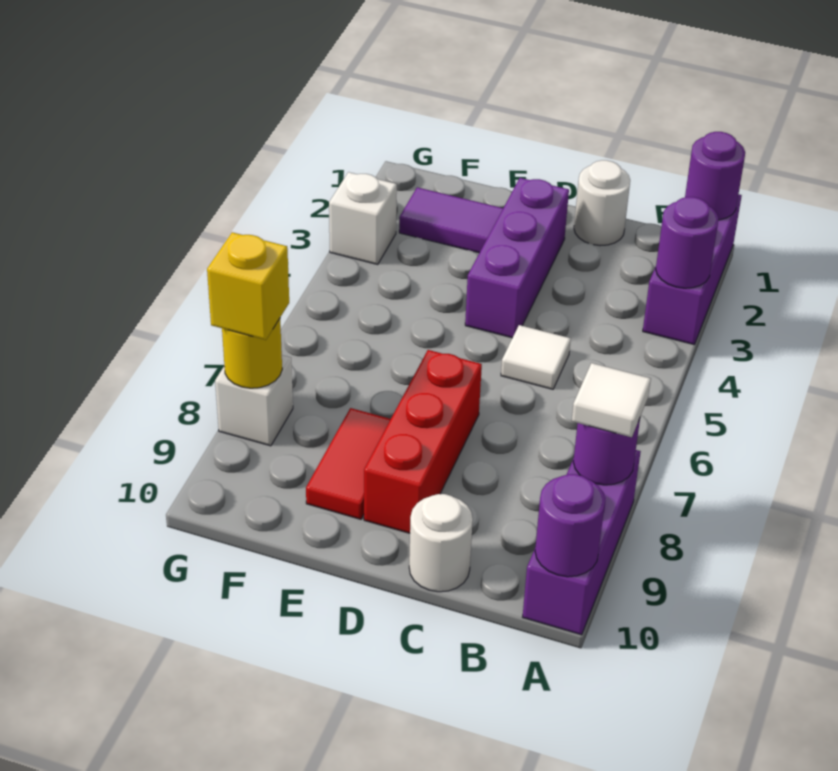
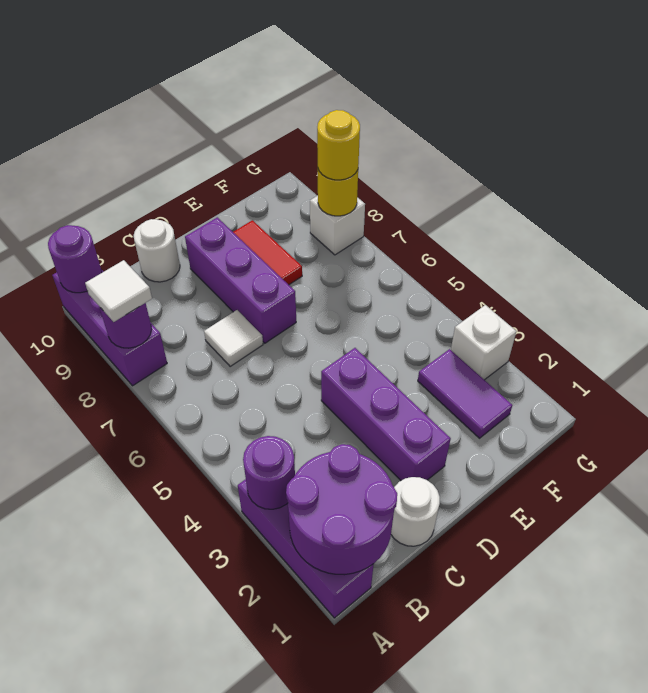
purple round brick A1 level 2 -> purple round brick A1:B2 level 2
white tile C5 level 1 -> white tile C7 level 1
red brick D7:D9 level 1 -> purple brick D7:D9 level 1
purple tile E2:F2 level 1 -> purple tile F2:F3 level 1
yellow brick G8 level 3 -> yellow round brick G8 level 3

